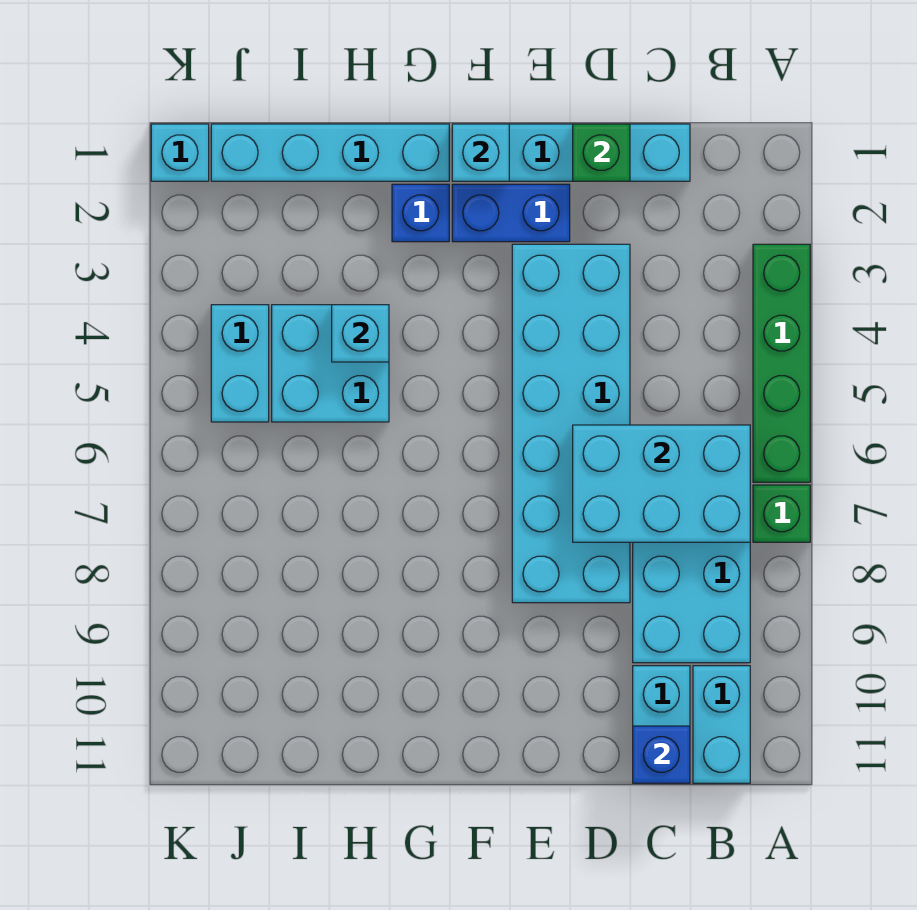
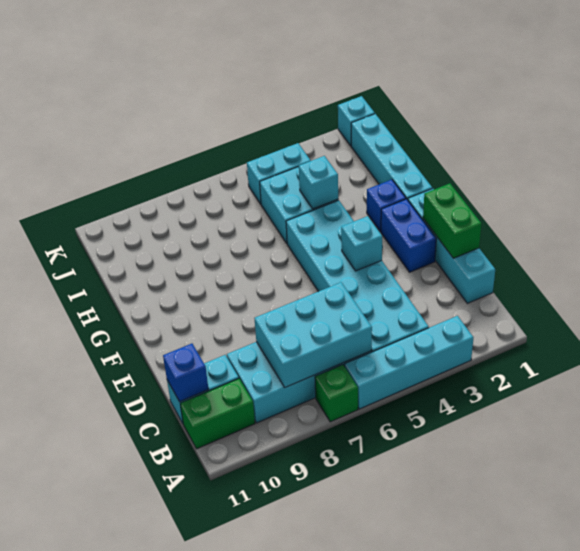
green brick A3:A6 level 1 -> cyan brick A3:A6 level 1
cyan brick B6:D7 level 2 -> cyan brick B6:C8 level 2
cyan brick B10:B11 level 1 -> green brick B10:B11 level 1
green brick D1 level 2 -> green brick D1:E1 level 2
cyan brick D3:E8 level 1 -> cyan brick B4:G5 level 1
cyan brick F1 level 2 -> cyan brick E4 level 2

